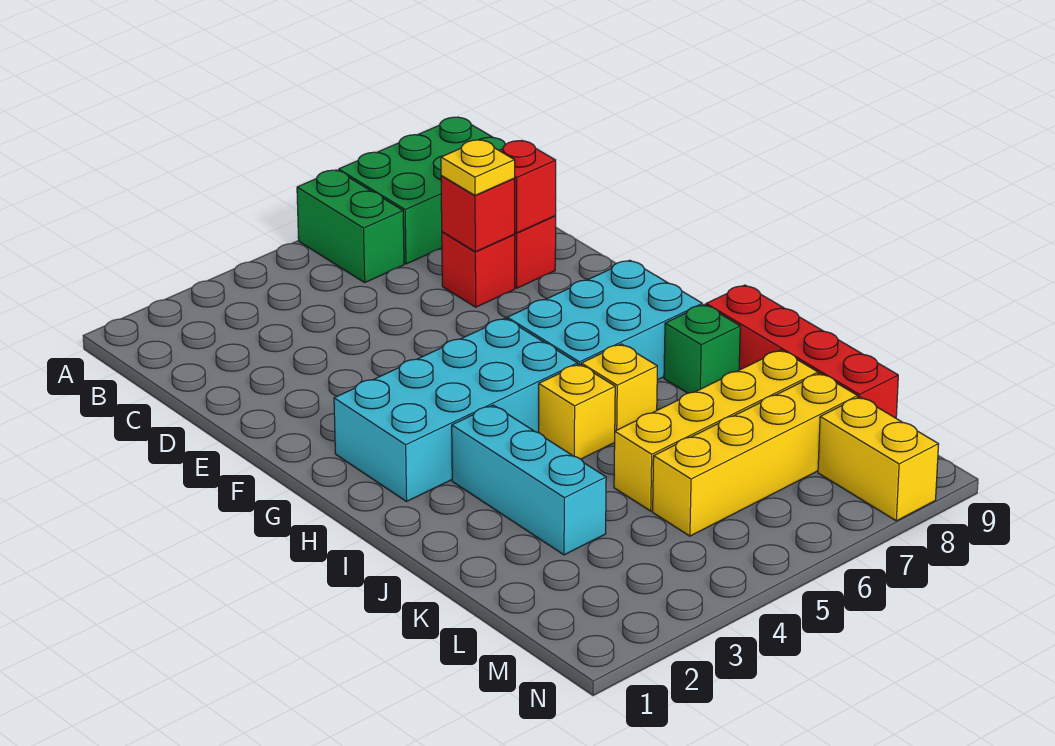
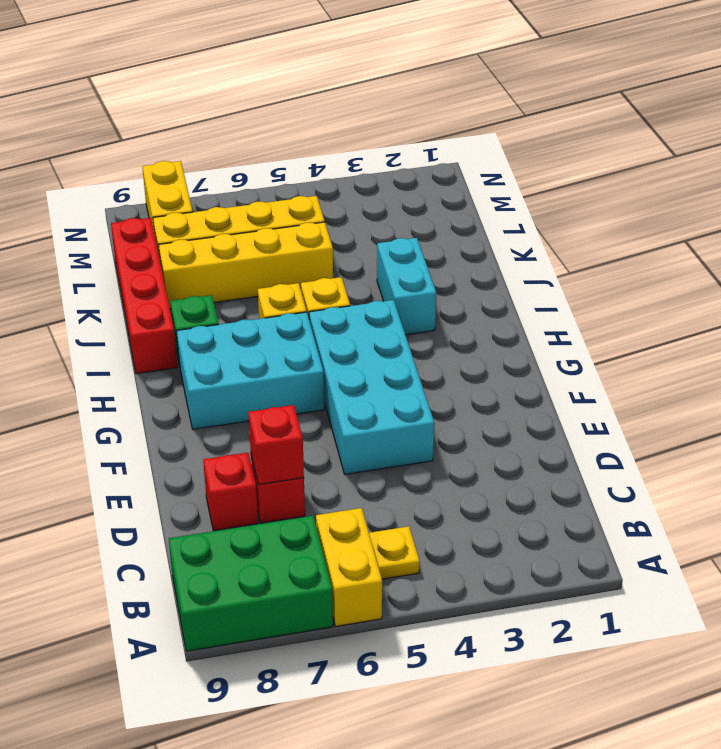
green brick A6:B6 level 1 -> yellow brick A6:B6 level 1
yellow plate D7 level 3 -> yellow plate B5 level 1
red brick D8 level 2 -> none
cyan brick G2:H5 level 1 -> cyan brick E4:H5 level 1
cyan brick I3:K3 level 1 -> cyan brick I3:J3 level 1

